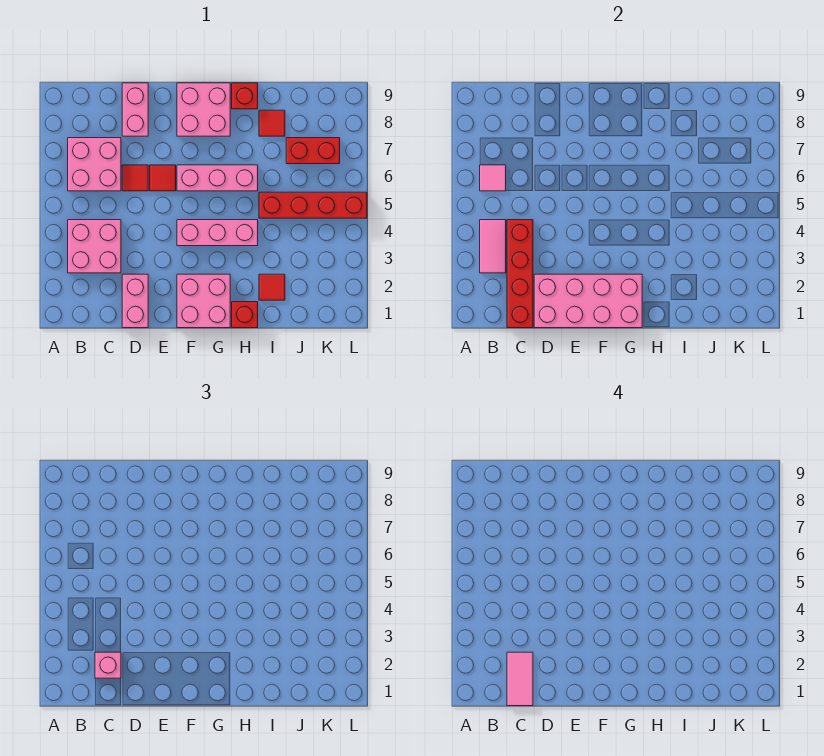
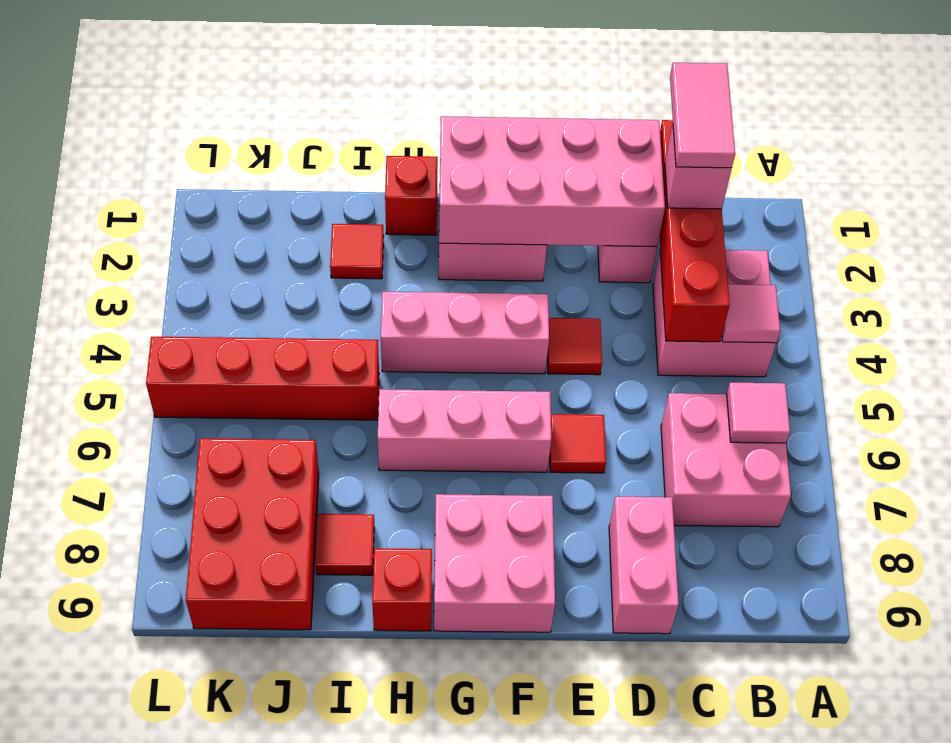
pink tile B3:B4 level 2 -> pink tile B4 level 2
red tile D6 level 1 -> red tile E4 level 1
red brick J7:K7 level 1 -> red brick J7:K9 level 1

